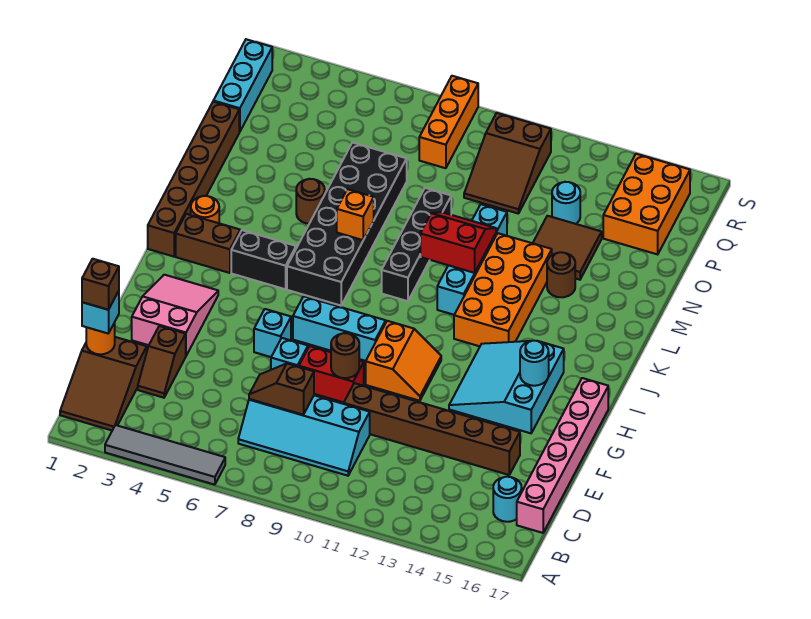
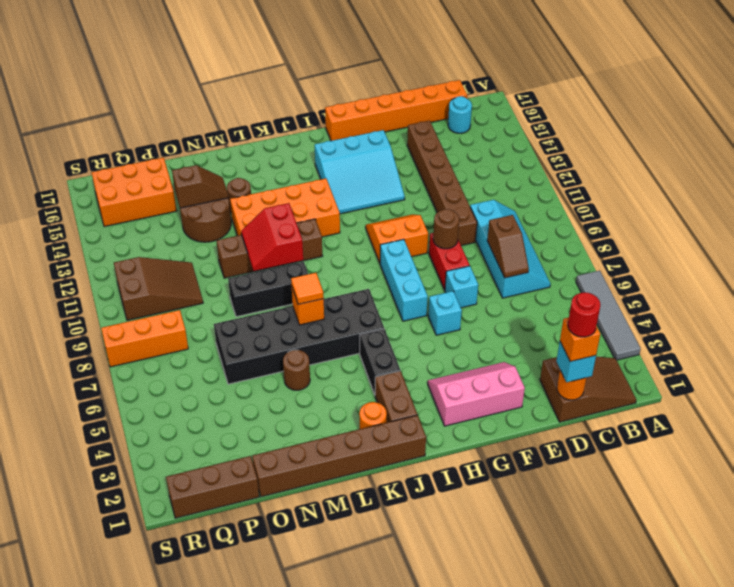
pink brick C17:H17 level 1 -> orange brick C17:H17 level 1
brown brick D1 level 4 -> orange brick D1 level 4
none -> red round brick D1 level 5
brown slope D3:E3 level 1 top E -> brown slope N14:O14 level 2 top O
pink slope F2:H3 level 1 top F -> pink slope F2:H3 level 1 top 2
cyan round brick H15 level 2 -> none
black brick K9:N9 level 1 -> black brick L9:N9 level 1
cyan brick K11:N11 level 1 -> brown brick K11:N11 level 1
none -> orange tile L7 level 3
brown tile N13:O14 level 1 -> brown round brick N13:O14 level 1
cyan brick P1:R1 level 1 -> brown brick P1:R1 level 1
cyan round brick P13 level 1 -> none

